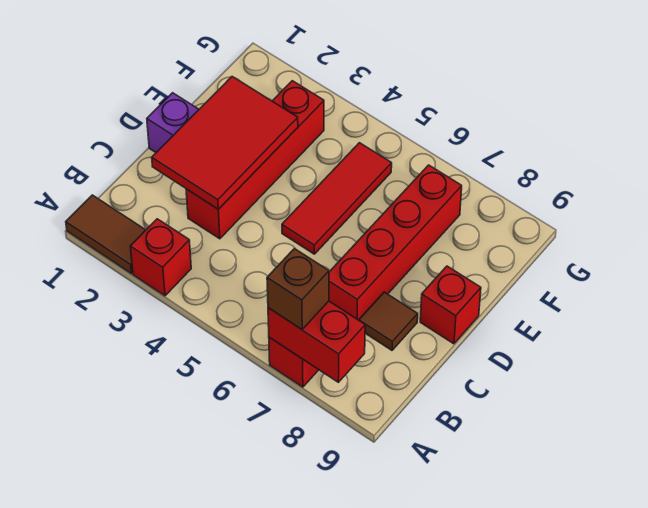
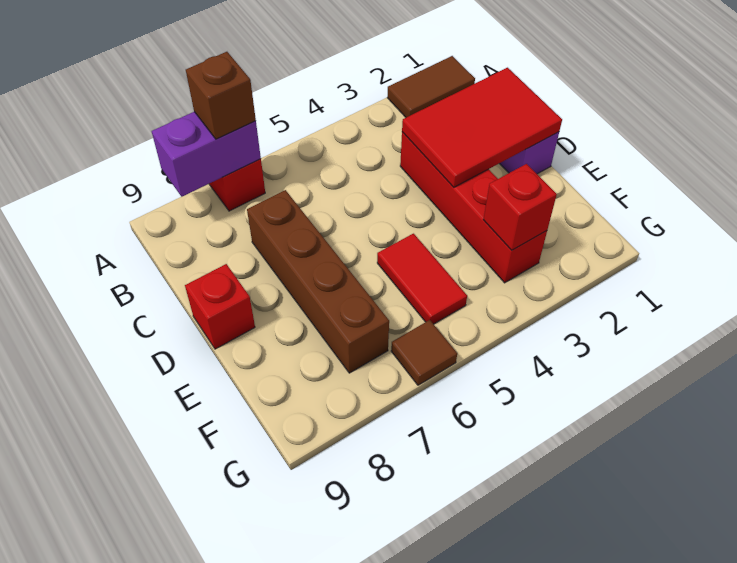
red brick A3 level 1 -> red brick F3 level 2
red brick A7:A8 level 2 -> purple brick A7:A8 level 2
red tile C2:E3 level 2 -> red tile C1:D3 level 2
red brick C7:F7 level 1 -> brown brick C7:F7 level 1
brown tile C8 level 1 -> brown tile G6 level 1
red tile D5:F5 level 1 -> red tile E5:F5 level 1

